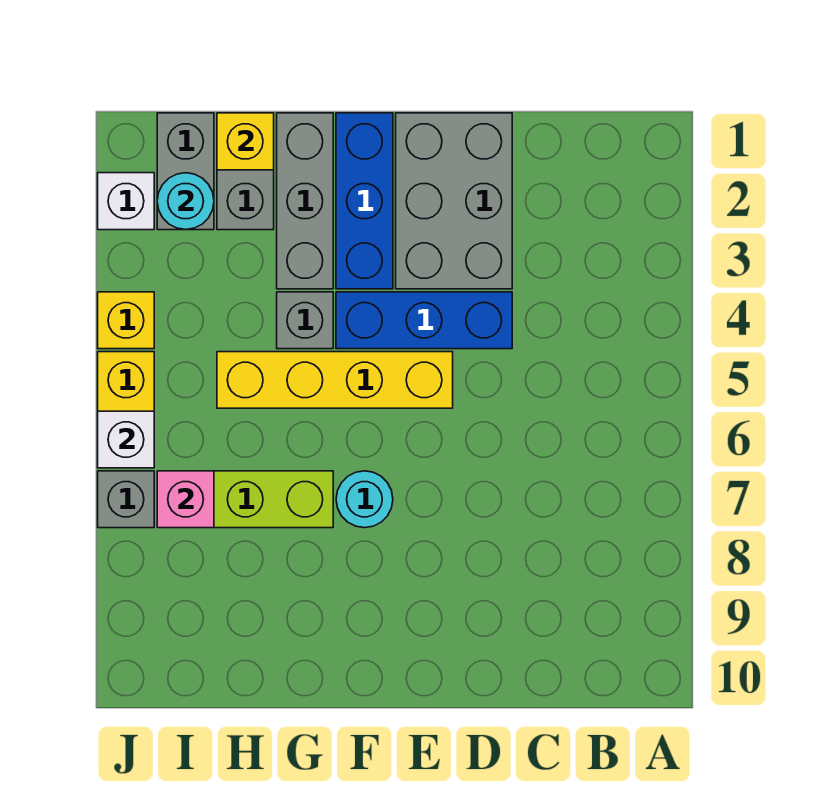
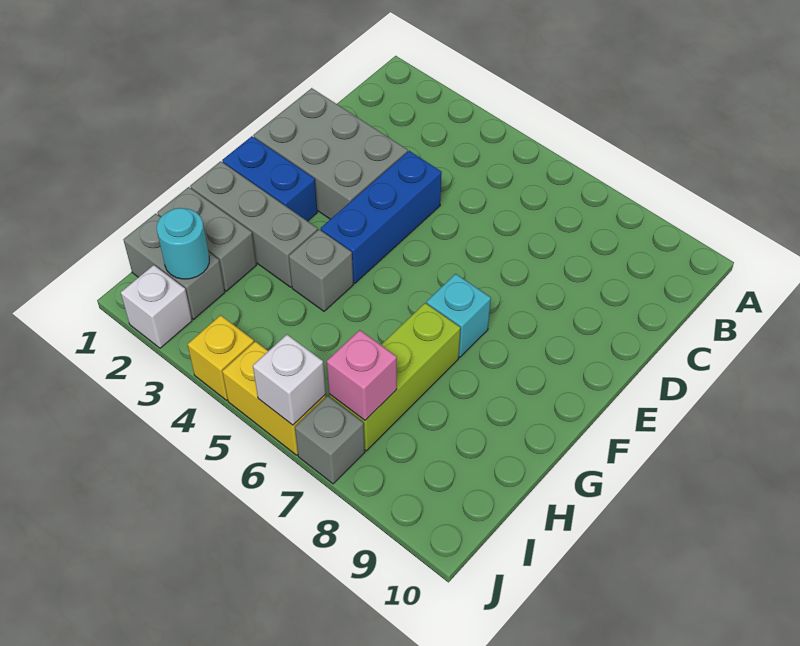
yellow brick E5:H5 level 1 -> none
blue brick F1:F3 level 1 -> blue brick F1:F2 level 1
cyan round brick F7 level 1 -> cyan brick F7 level 1
yellow brick H1 level 2 -> none

